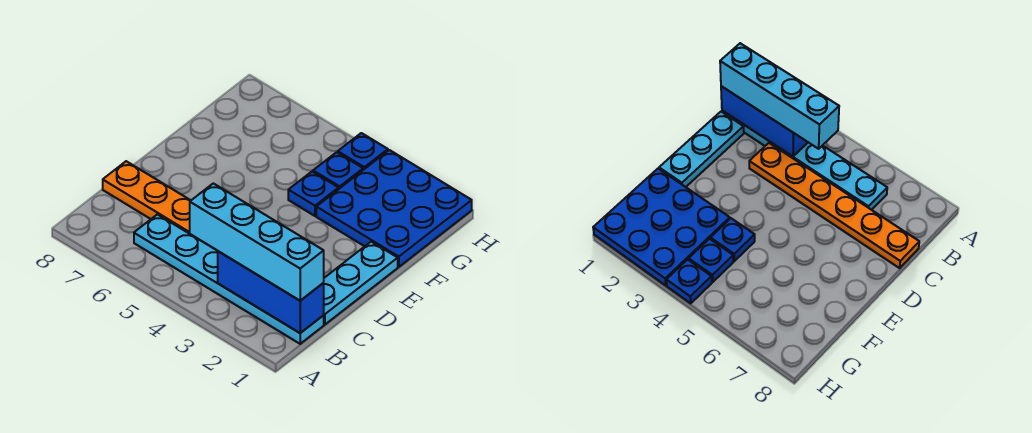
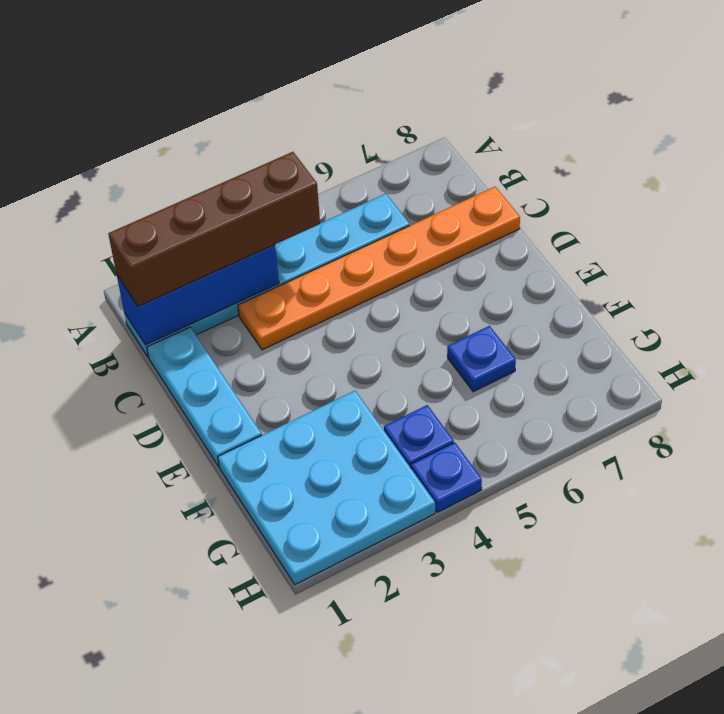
cyan brick B1:B4 level 3 -> brown brick B1:B4 level 3
blue plate F1:H3 level 1 -> cyan plate F1:H3 level 1
blue plate F4 level 1 -> blue plate F6 level 1

